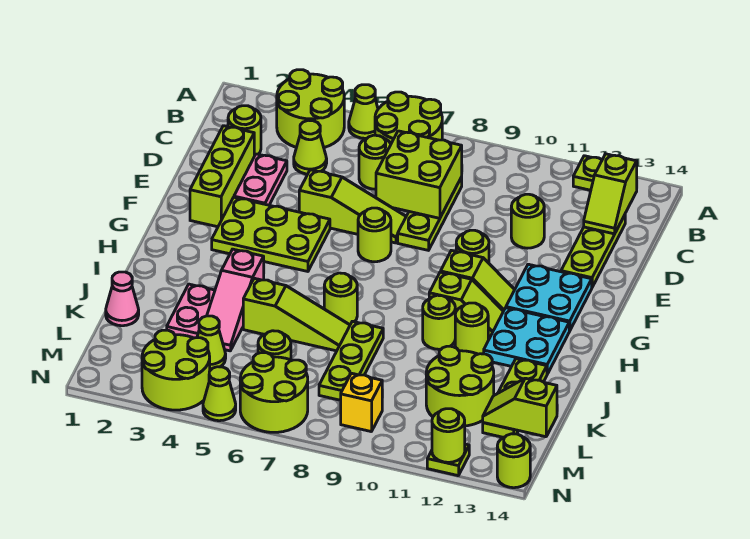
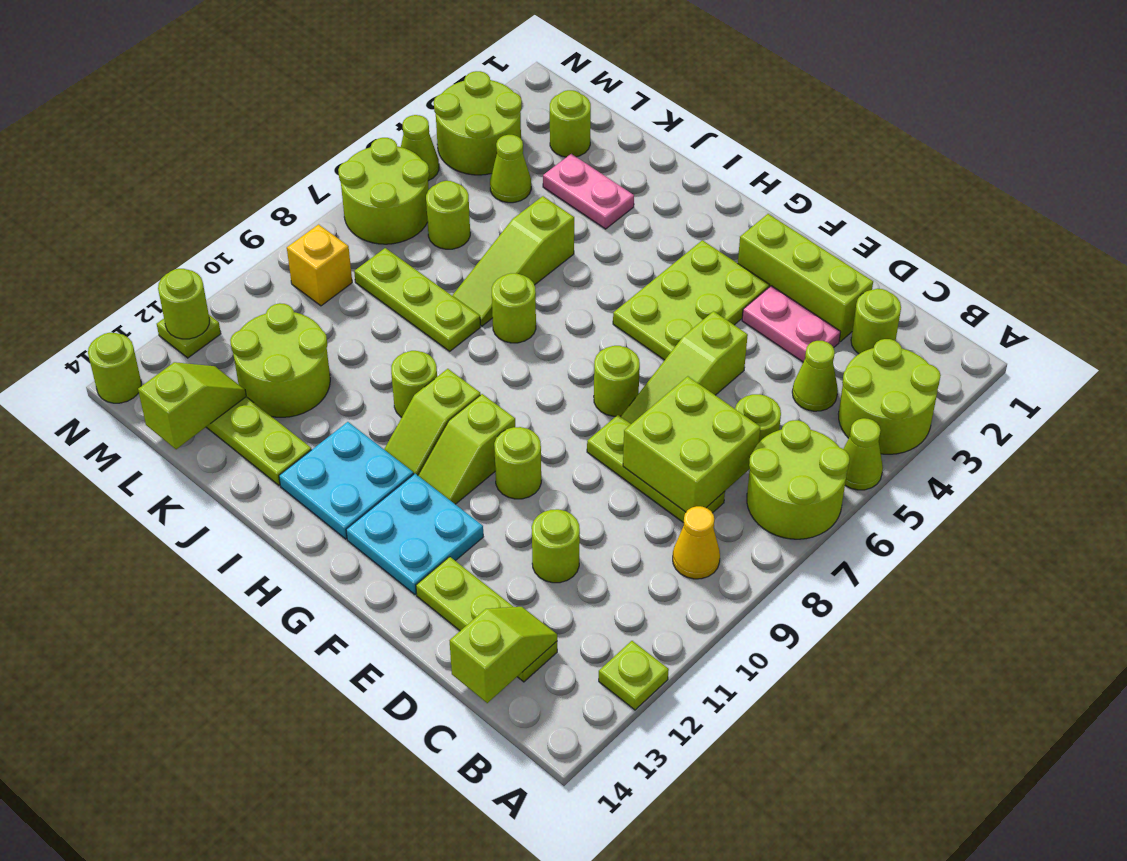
none -> yellow cone B9 level 1
lime slope B13:C13 level 2 top B -> lime slope C13:C14 level 2 top 14
pink slope I4:K4 level 1 top I -> none
lime round brick I11 level 1 -> lime round brick L2 level 1
pink cone K1 level 1 -> none

